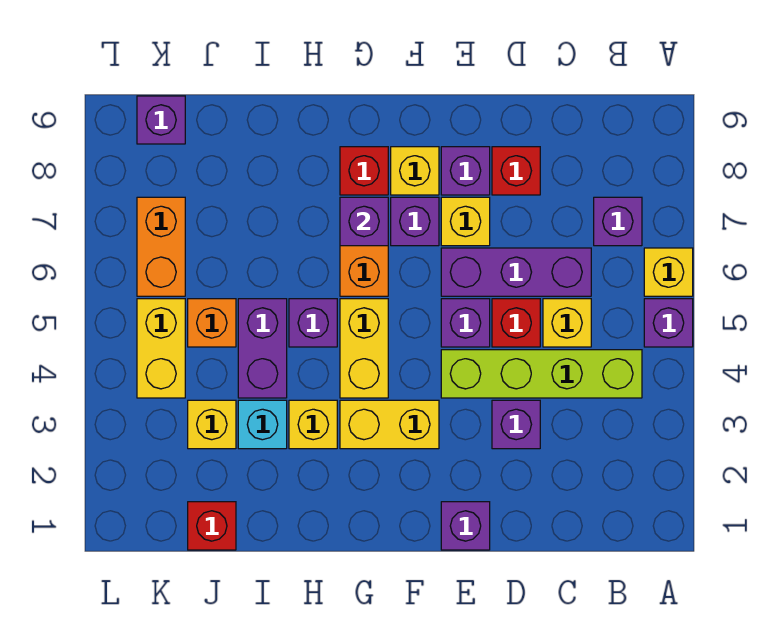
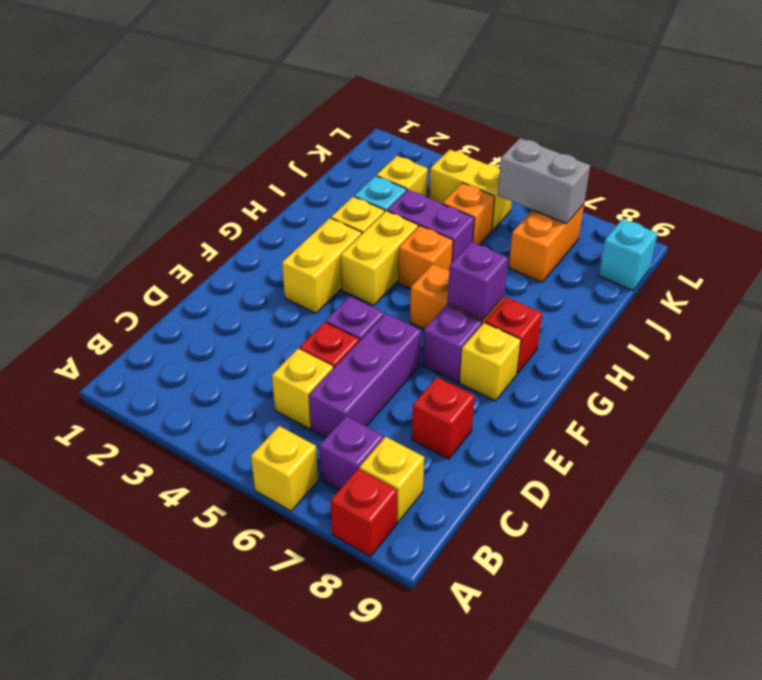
purple brick A5 level 1 -> none
lime brick B4:E4 level 1 -> none
purple brick D3 level 1 -> none
purple brick E1 level 1 -> none
yellow brick E7 level 1 -> yellow brick B8 level 1
purple brick E8 level 1 -> none
yellow brick G4:G5 level 1 -> yellow brick G4:H4 level 1
purple brick H5 level 1 -> orange brick H5 level 1
red brick J1 level 1 -> red brick A8 level 1
orange brick K6:K7 level 1 -> orange brick J7:K7 level 1
none -> grey brick K6:K7 level 2
purple brick K9 level 1 -> cyan brick K9 level 1

